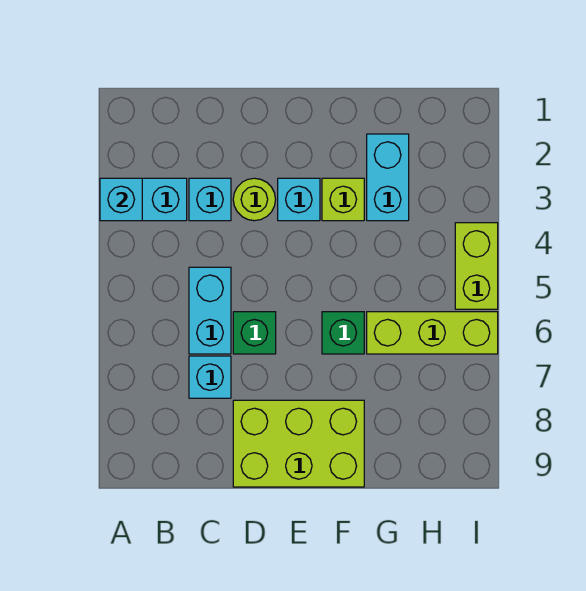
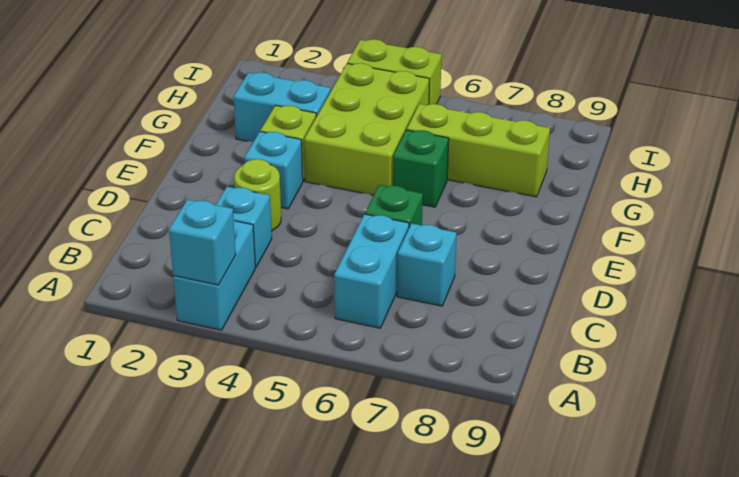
cyan brick C5:C6 level 1 -> cyan brick B6:C6 level 1
lime brick D8:F9 level 1 -> lime brick F4:H5 level 1
lime brick G6:I6 level 1 -> lime brick G6:G8 level 1

